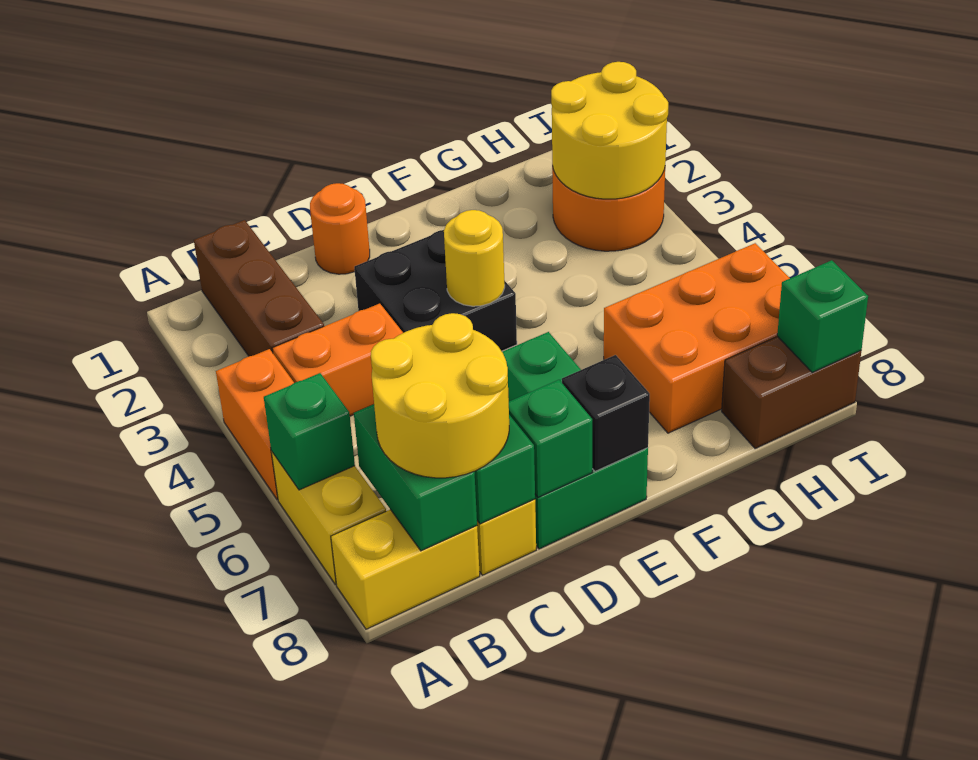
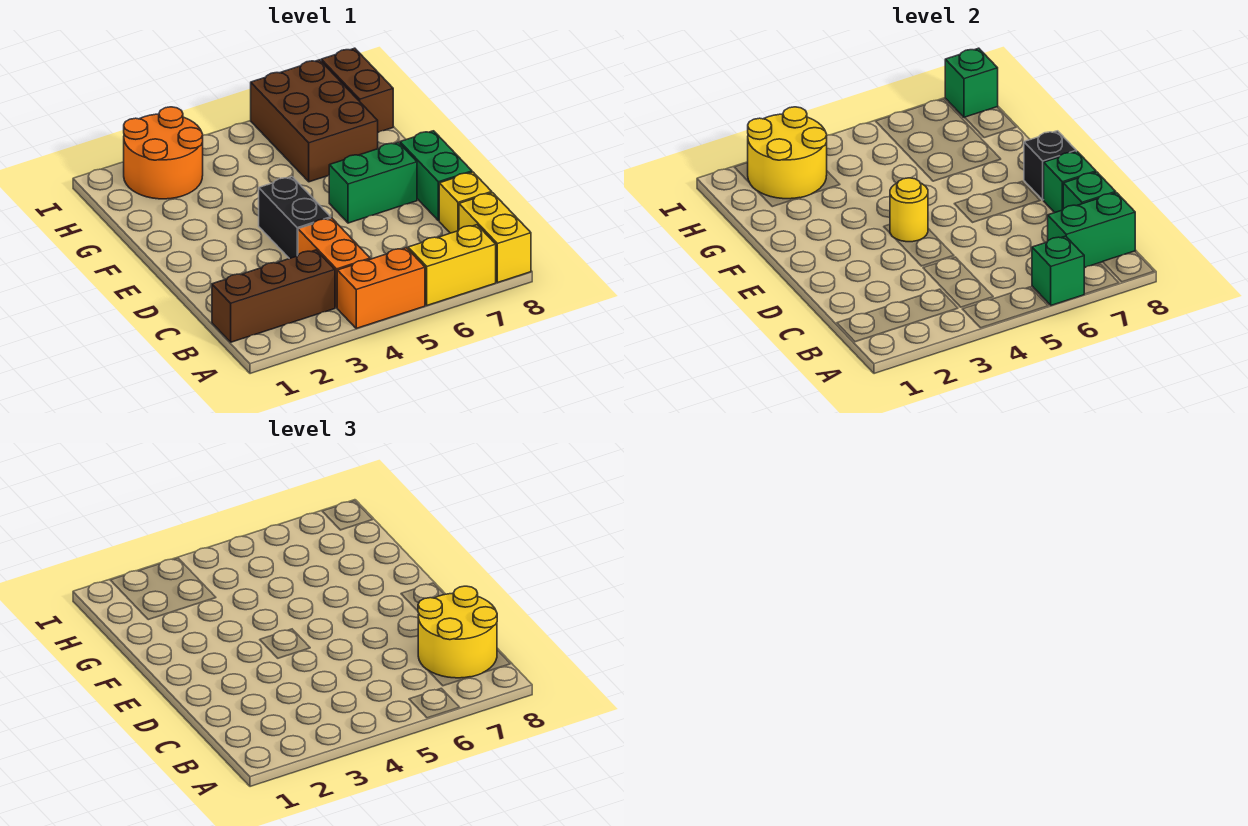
orange round brick D1 level 1 -> none
black brick D3:E4 level 1 -> black brick D4:E4 level 1
orange brick G6:I7 level 1 -> brown brick G6:I7 level 1

